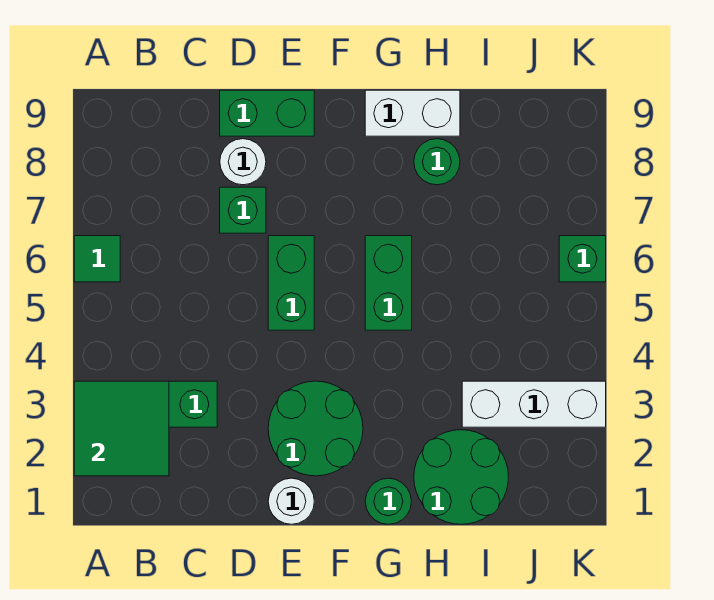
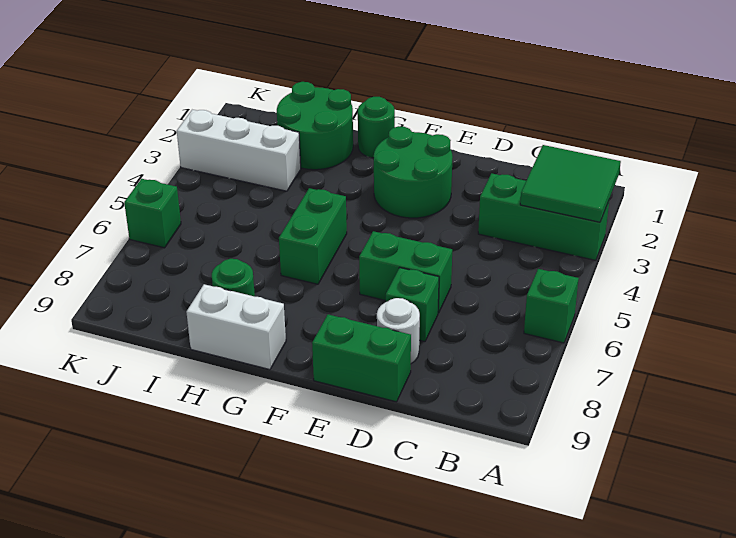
green tile A6 level 1 -> green brick A6 level 1
white round brick E1 level 1 -> none
green brick E5:E6 level 1 -> green brick D6:E6 level 1

